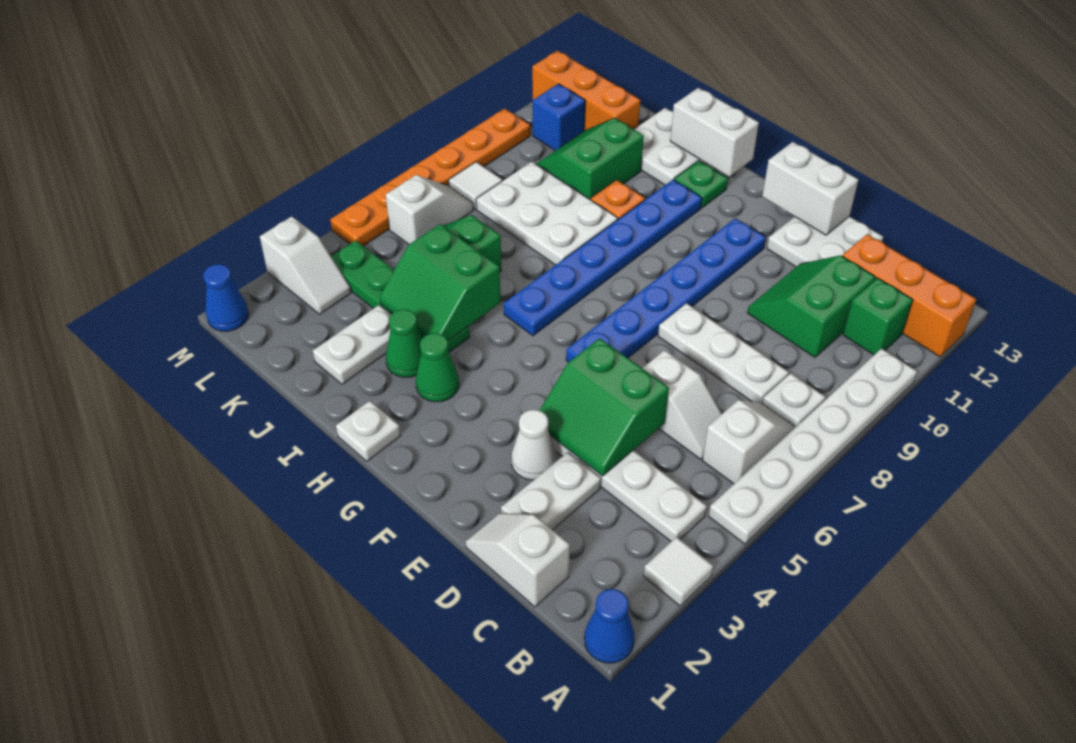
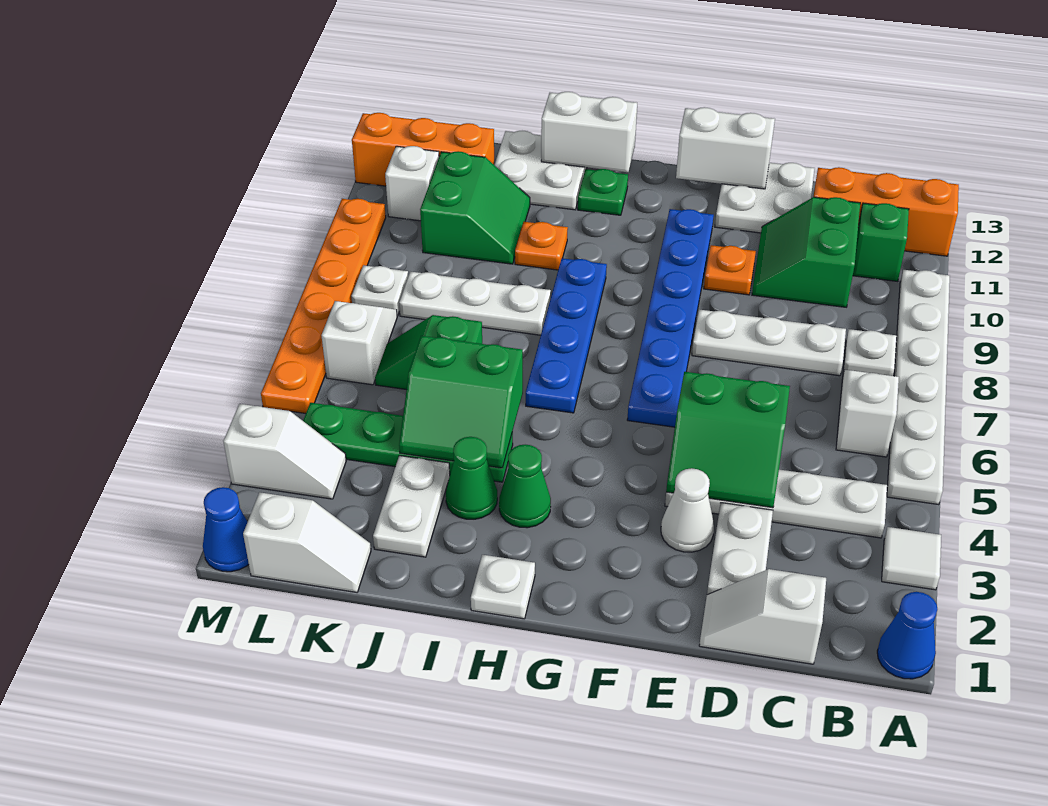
white slope C6:D6 level 1 top D -> white slope K1:L1 level 1 top L
none -> orange plate E10 level 1
blue plate H6:H11 level 1 -> blue plate H6:H9 level 1
white plate I8:K9 level 1 -> white plate I8:K8 level 1
green slope J10:K11 level 1 top J -> green slope J10:K11 level 1 top K
white tile L8 level 1 -> white plate L8 level 1
blue brick L11 level 1 -> white brick L11 level 1

